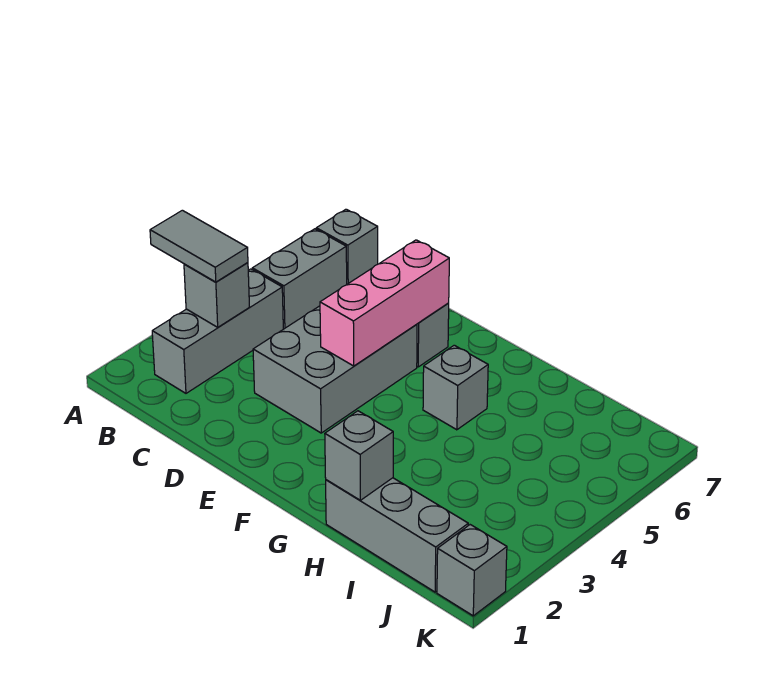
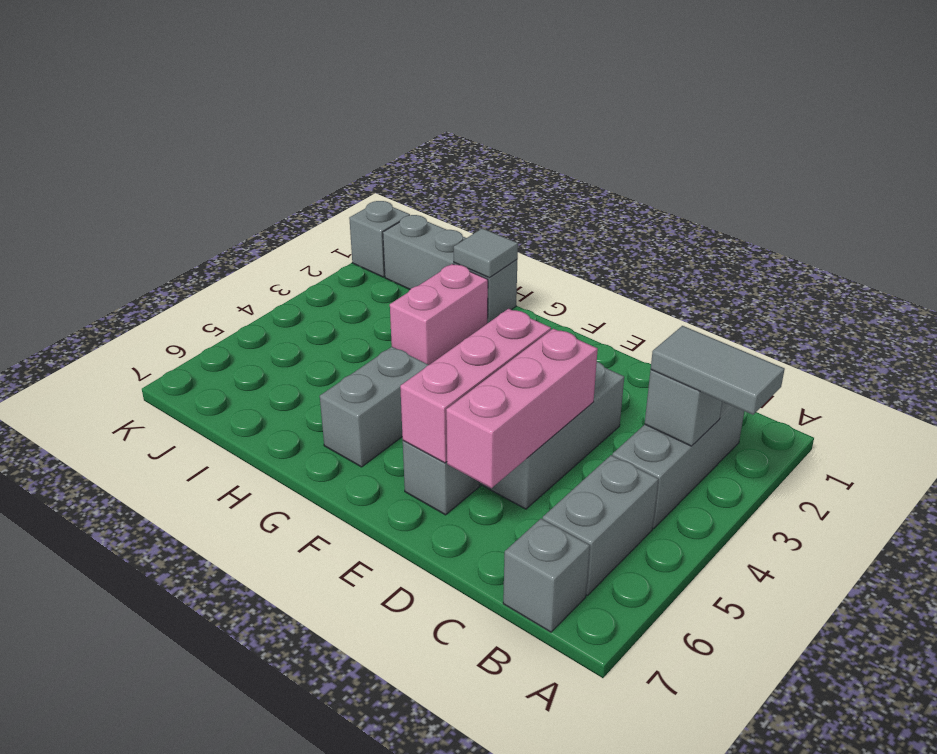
none -> pink brick D4:D6 level 2
grey brick G5 level 1 -> grey brick G5:G6 level 1
grey brick H1 level 2 -> grey tile H1 level 2
none -> pink brick H2:H3 level 1

